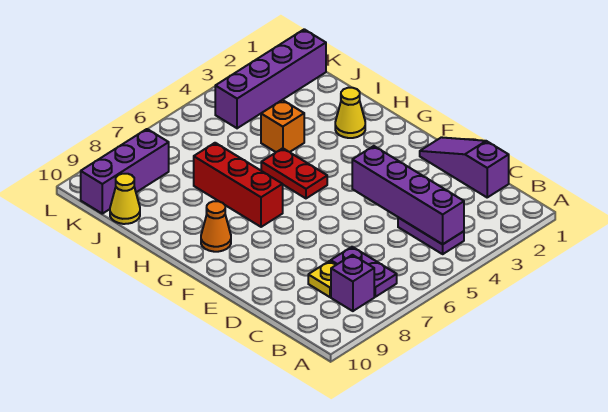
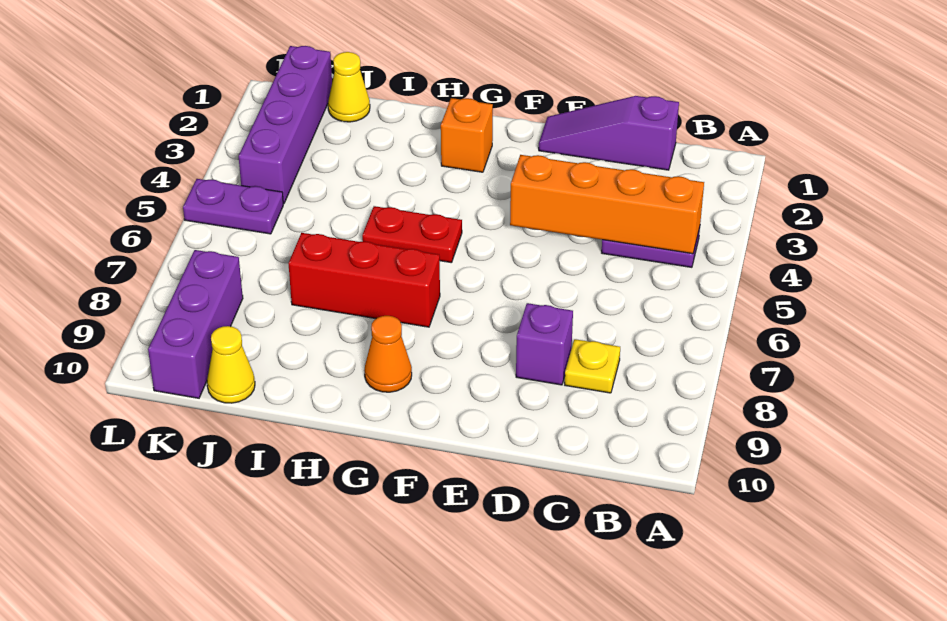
purple brick B4:E4 level 2 -> orange brick B4:E4 level 2
purple plate B7:C7 level 1 -> purple plate K5:L5 level 1
purple brick B8 level 1 -> purple brick D8 level 1
yellow cone H2 level 1 -> yellow cone J1 level 1
orange brick I4 level 1 -> orange brick G2 level 1

